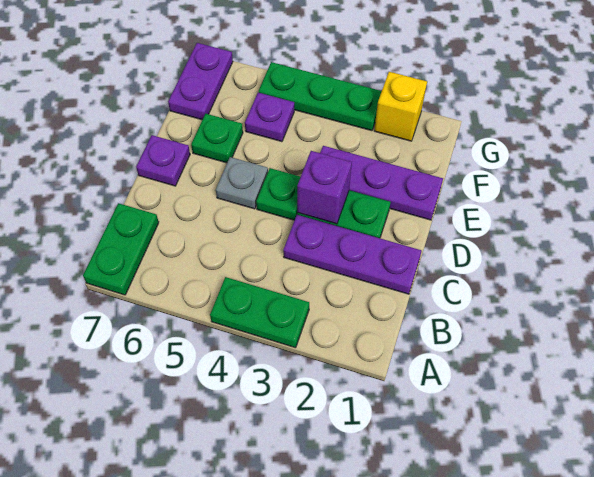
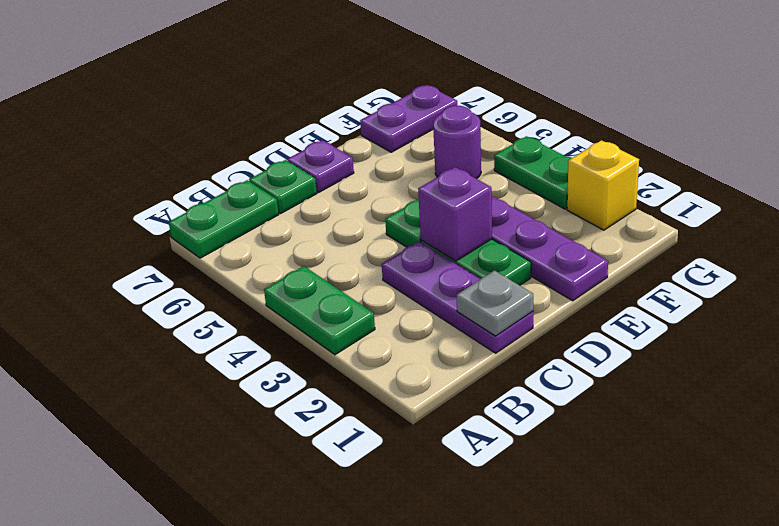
grey plate D5 level 1 -> grey plate C1 level 2
green plate E6 level 1 -> green plate C7 level 1
purple plate F5 level 1 -> purple round brick F5 level 1
green plate G3:G5 level 1 -> green plate G3:G4 level 1

